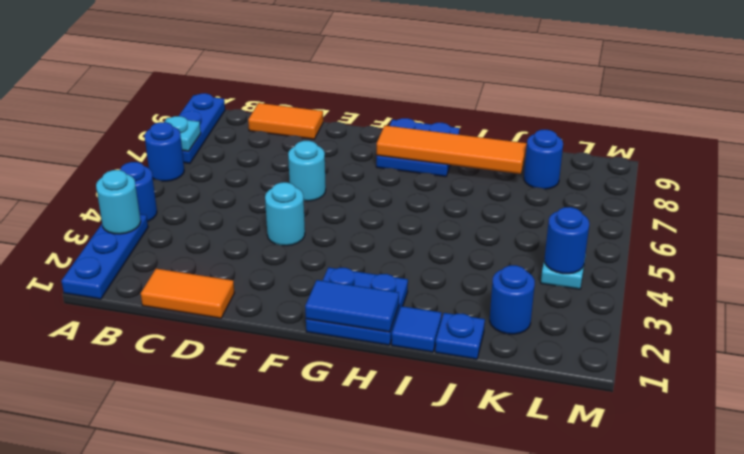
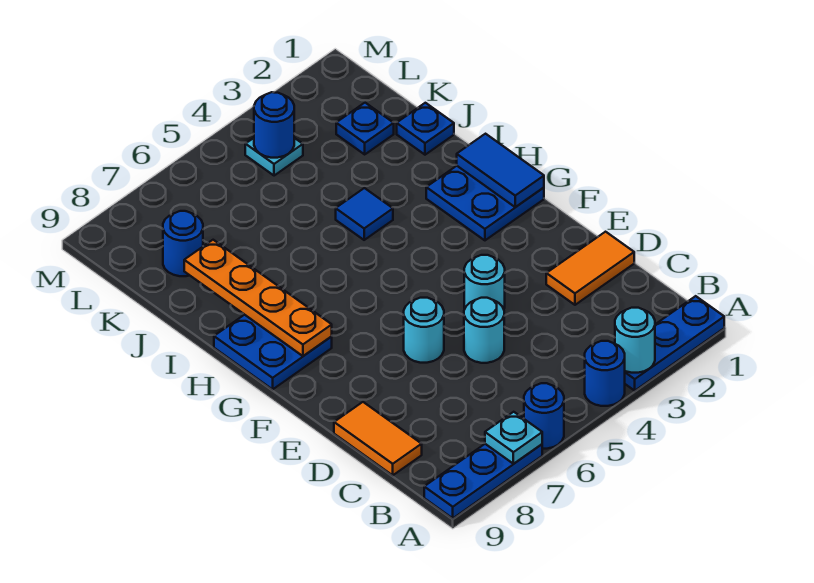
orange tile C1:D1 level 1 -> orange tile D1:D2 level 1
none -> cyan round brick D5 level 1
orange tile G8:J8 level 2 -> orange plate G8:J8 level 2
blue tile I1 level 1 -> blue tile I4 level 1
blue round brick K2 level 1 -> blue plate K2 level 1

